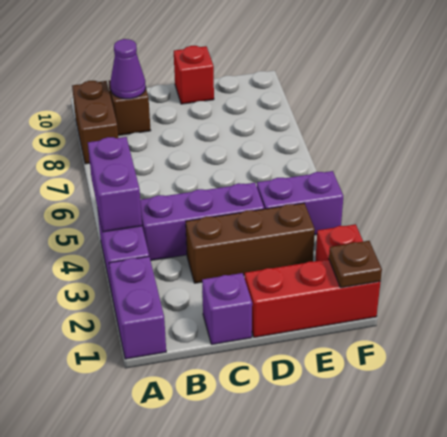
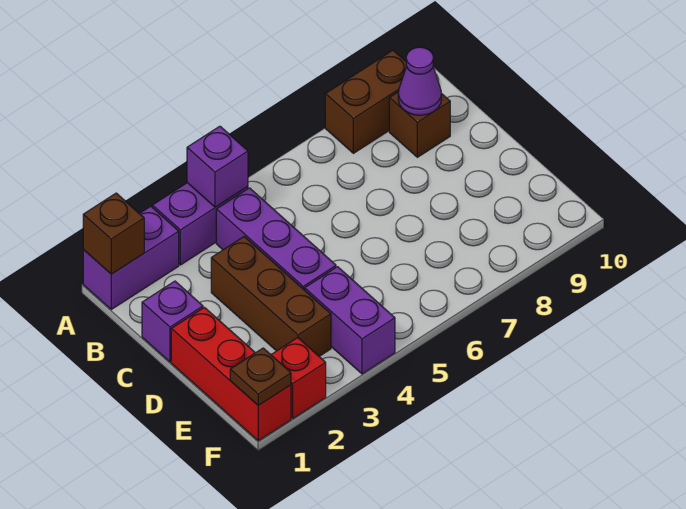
none -> brown brick A1 level 2
purple brick A4:A5 level 2 -> purple brick A4 level 2
red brick D10 level 1 -> none

